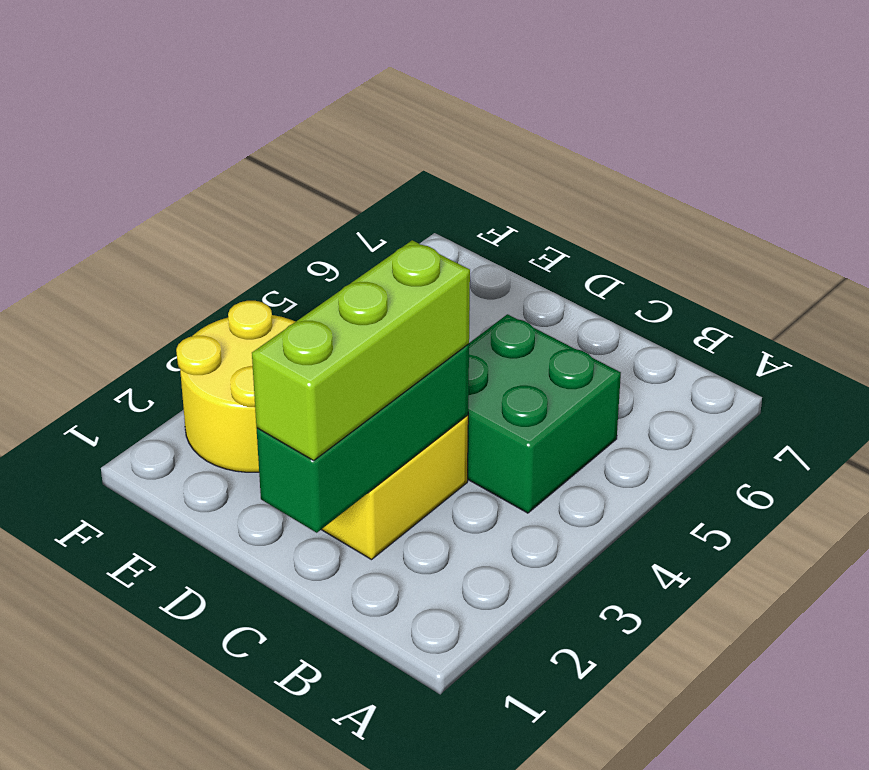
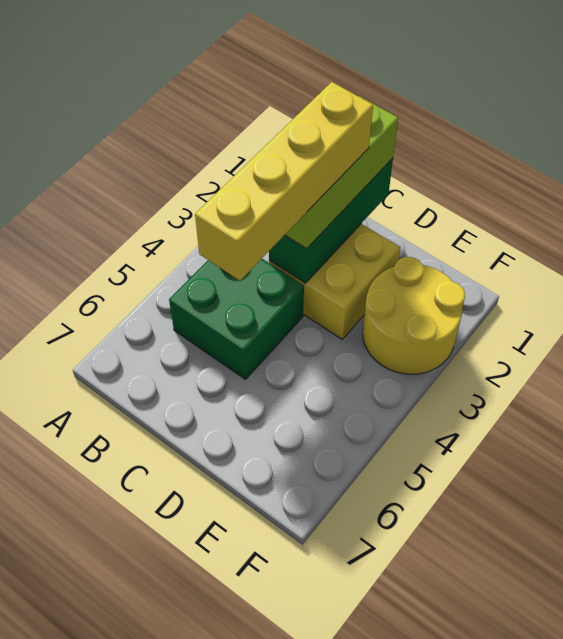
none -> yellow brick C2:C5 level 4

